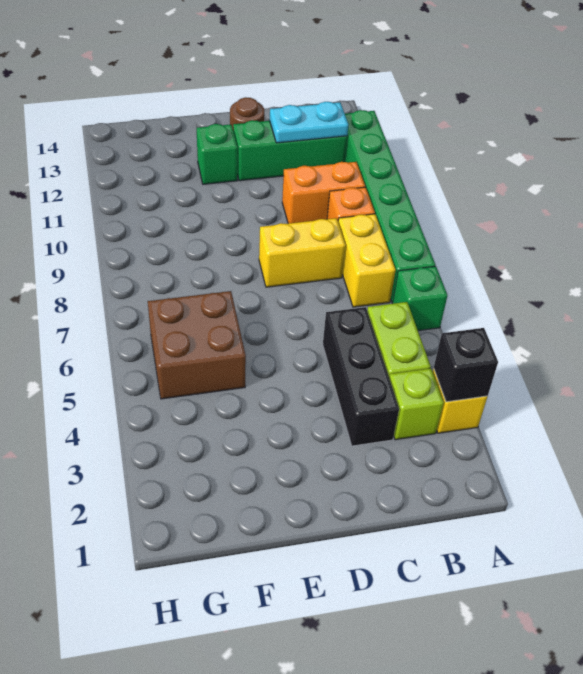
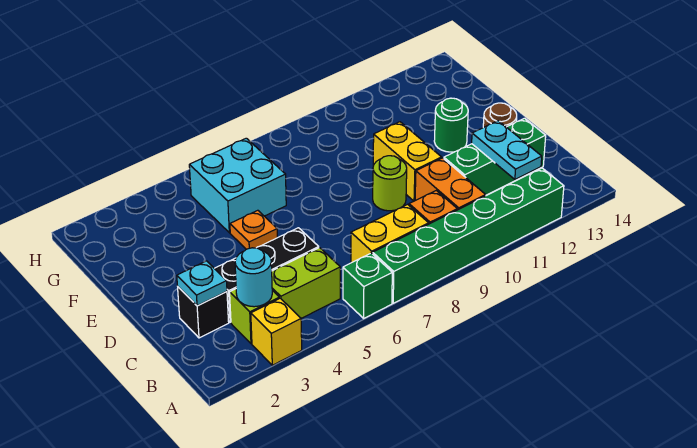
black brick A3 level 2 -> black brick C2 level 1
none -> cyan round brick B3 level 2
green brick B12:D12 level 1 -> green brick C11:C13 level 1
none -> cyan plate C2 level 2
yellow brick C8:D8 level 1 -> yellow brick D10:E10 level 1
none -> lime round brick D9 level 1
none -> orange plate E5 level 1
green brick E12 level 1 -> green round brick E12 level 1
brown brick F5:G6 level 1 -> cyan brick F5:G6 level 1

